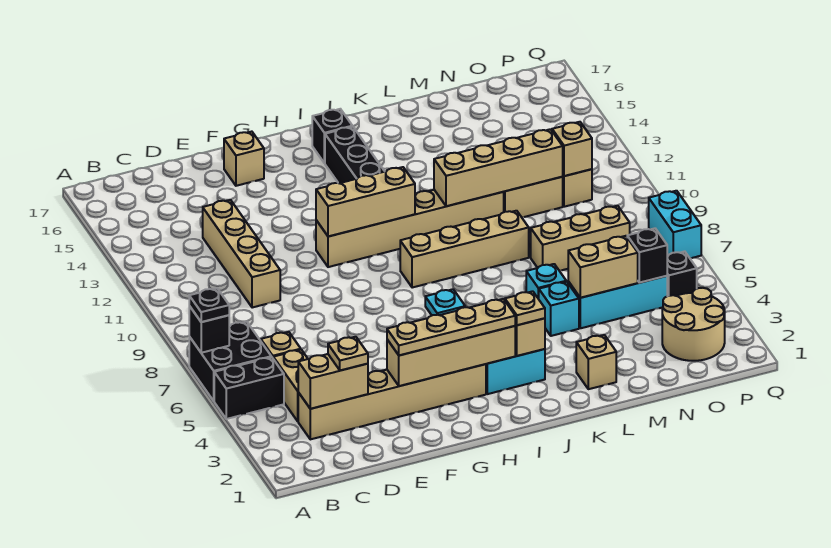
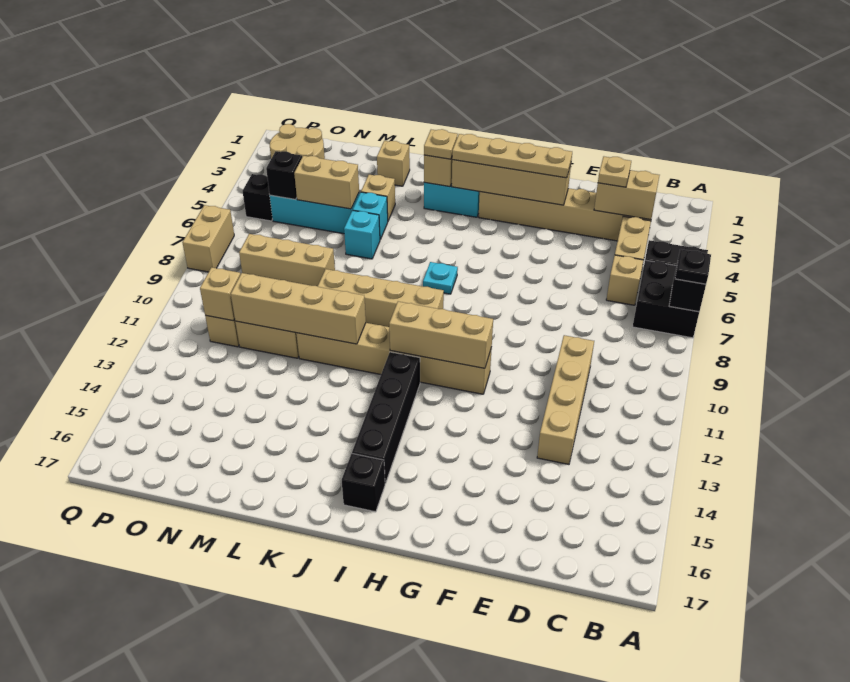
tan brick F16 level 1 -> tan brick L4 level 1
cyan brick Q7:Q8 level 1 -> tan brick Q7:Q8 level 1

